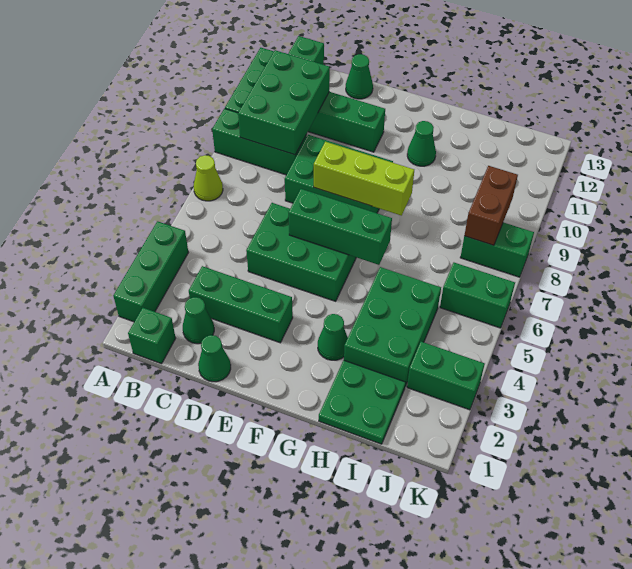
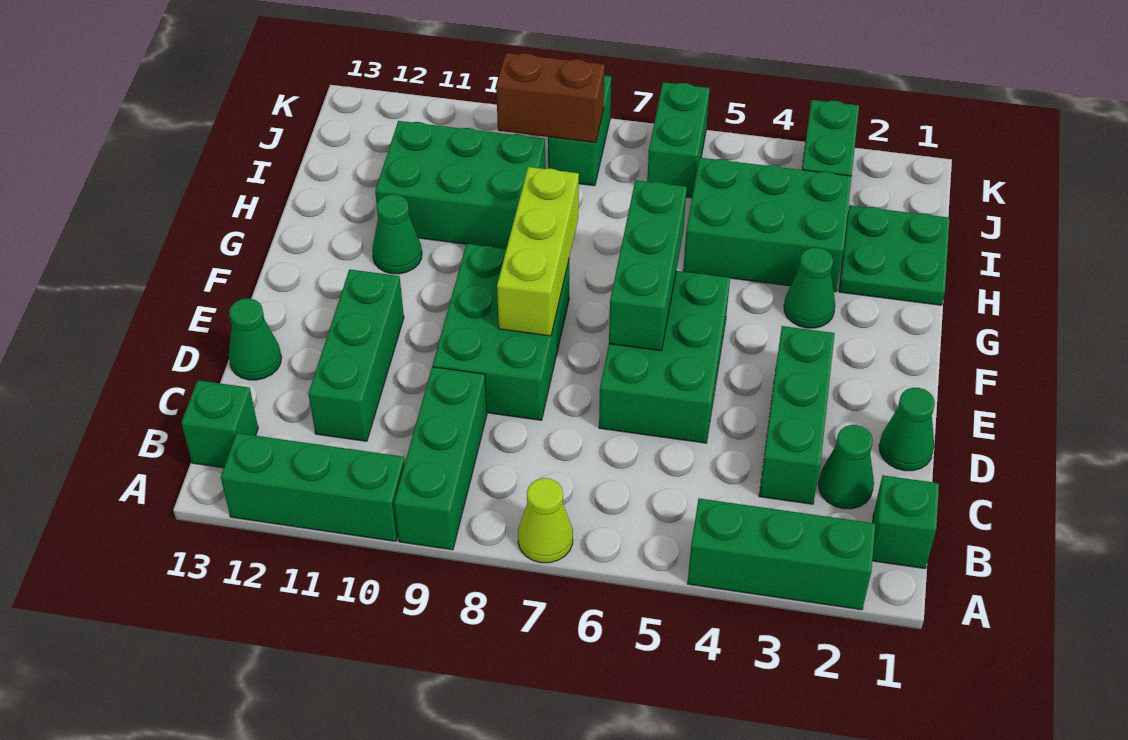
green brick B9:C11 level 2 -> green brick H9:I11 level 1

